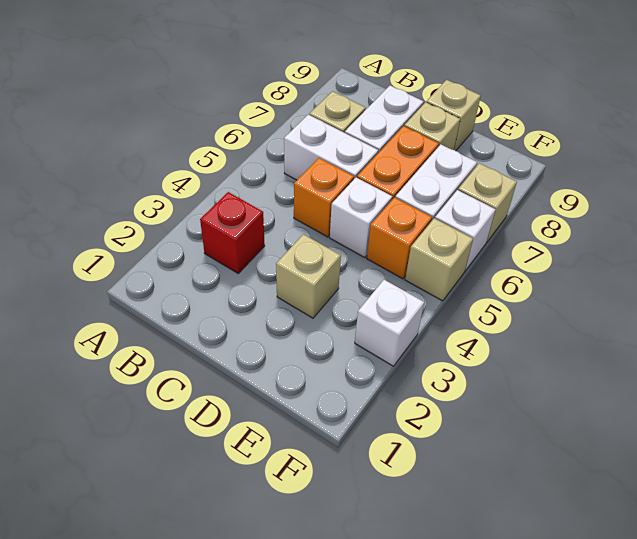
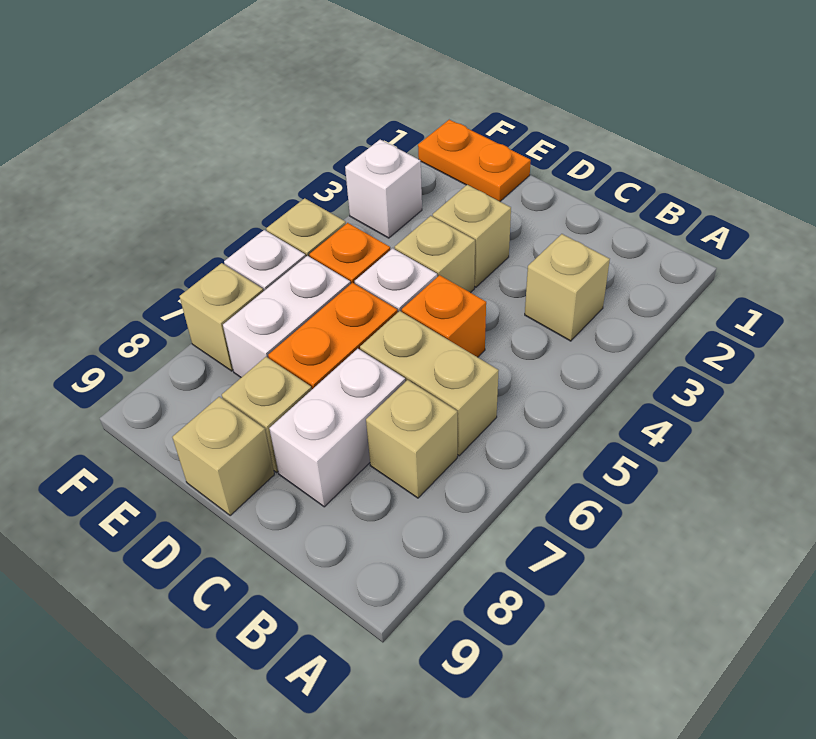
red brick B3 level 1 -> tan brick B3 level 1
white brick B6:C6 level 1 -> tan brick B6:C6 level 1
none -> tan brick D4 level 1
none -> orange plate E1:F1 level 1

